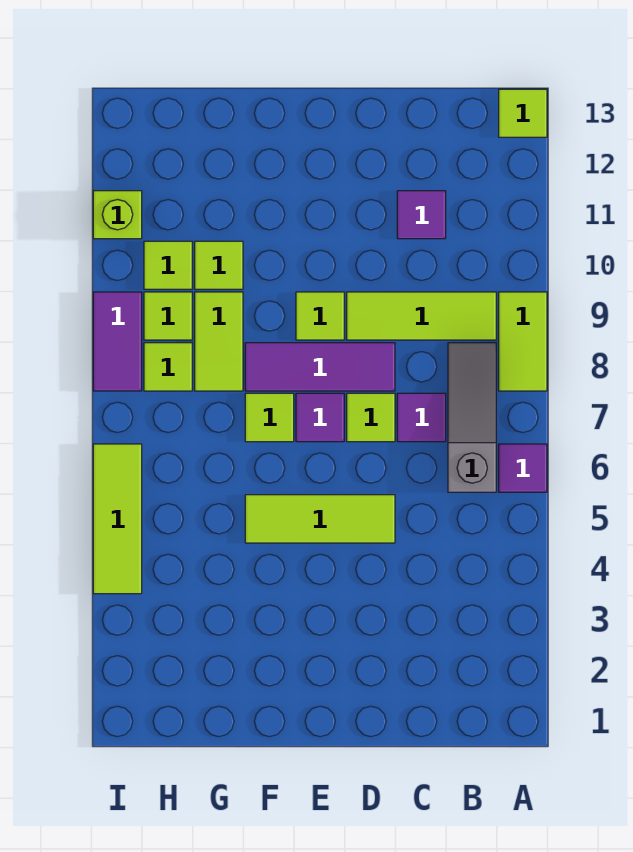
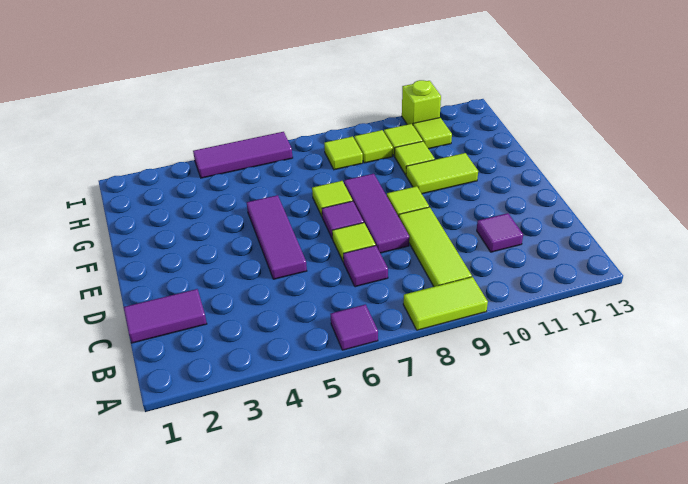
lime tile A13 level 1 -> lime tile H11 level 1
grey slope B6:B8 level 1 top 6 -> none
lime tile D5:F5 level 1 -> purple tile D5:F5 level 1
lime tile G8:G9 level 1 -> lime tile F10:F11 level 1
lime tile I4:I6 level 1 -> purple tile I4:I6 level 1
purple tile I8:I9 level 1 -> purple tile C1:C2 level 1

